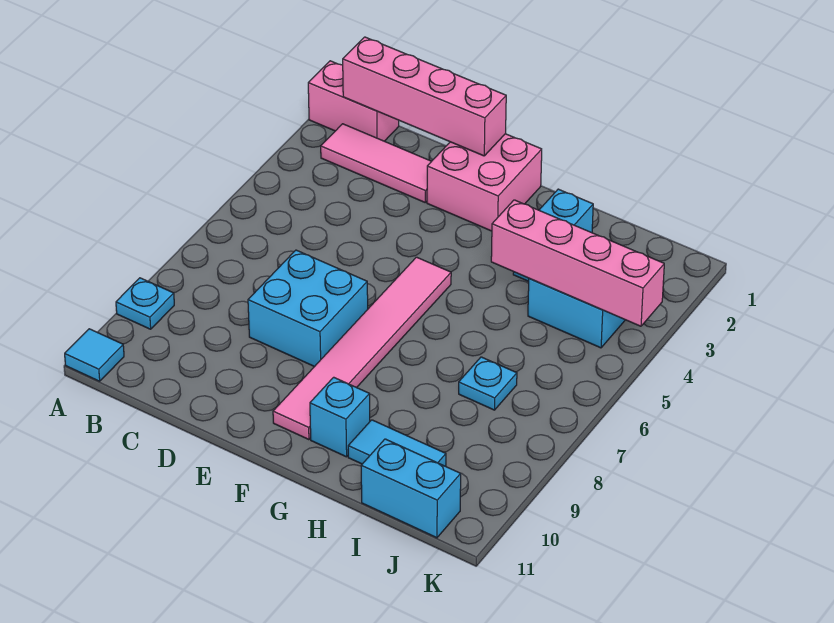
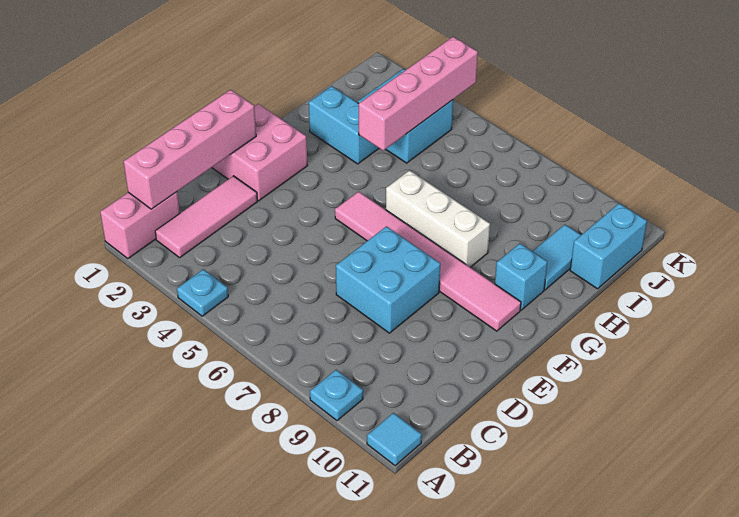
none -> white brick G6:G8 level 1
cyan plate I7 level 1 -> cyan plate A4 level 1

